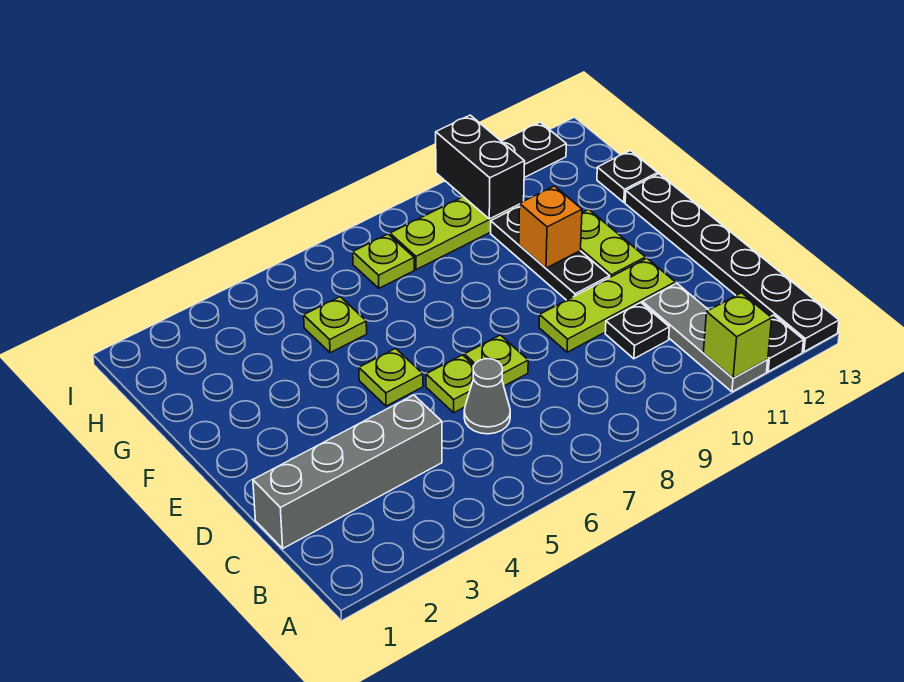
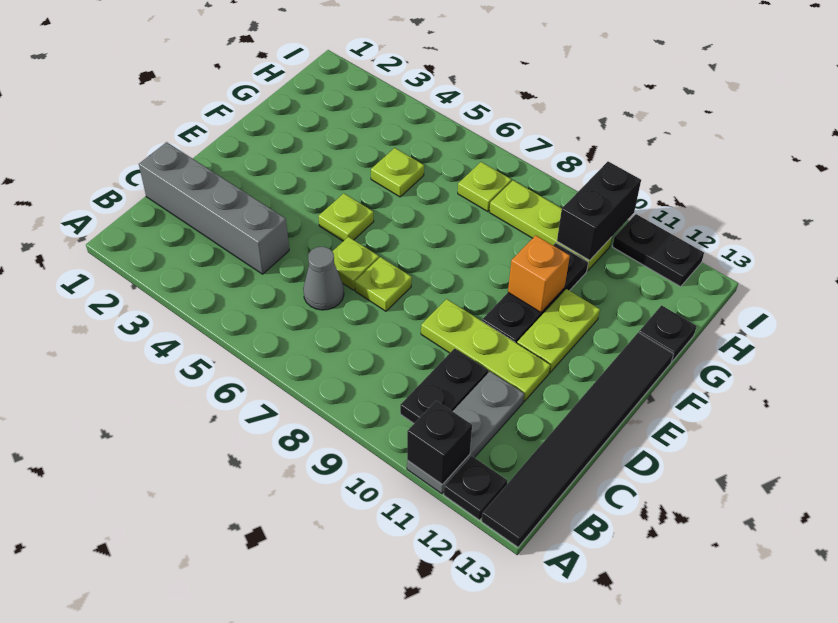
lime brick A11 level 2 -> black brick A11 level 2
black plate A13:F13 level 1 -> black tile A13:F13 level 1
black plate C10 level 1 -> black plate B10:C10 level 1

